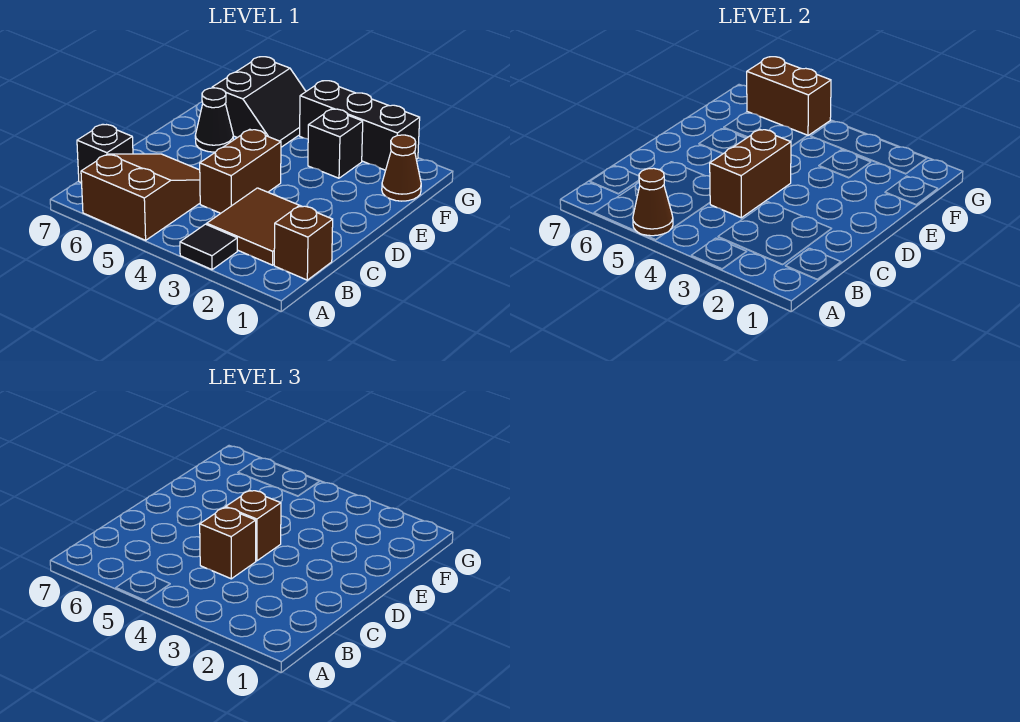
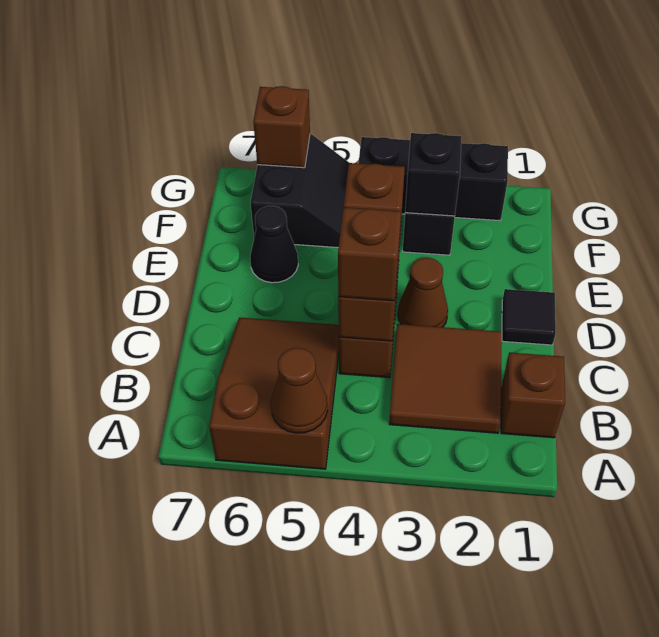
black tile A3 level 1 -> black tile D1 level 1
black brick B7 level 1 -> black brick F3 level 2
brown cone F1 level 1 -> brown cone D3 level 1
brown brick G5:G6 level 2 -> brown brick G6 level 2

